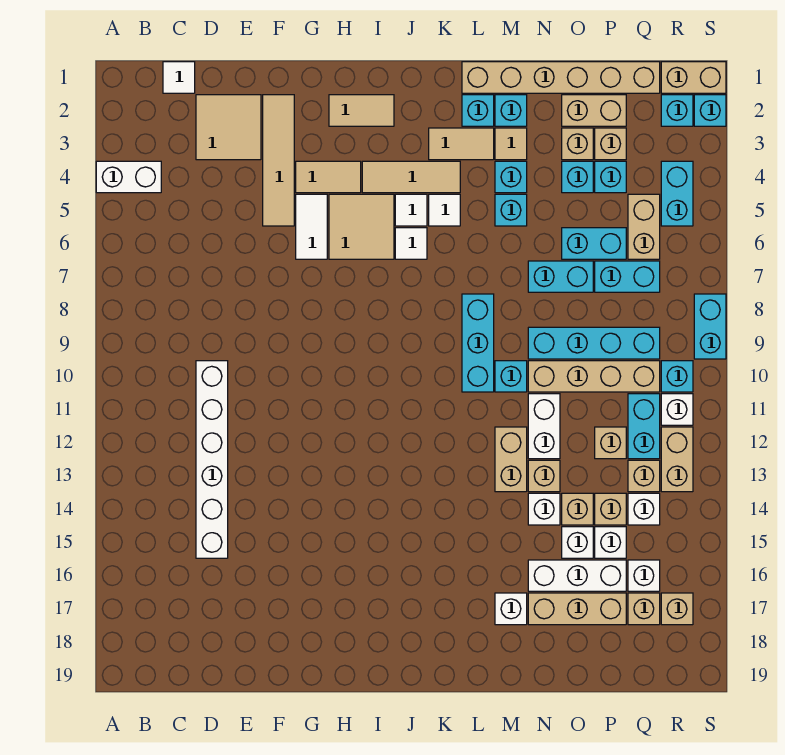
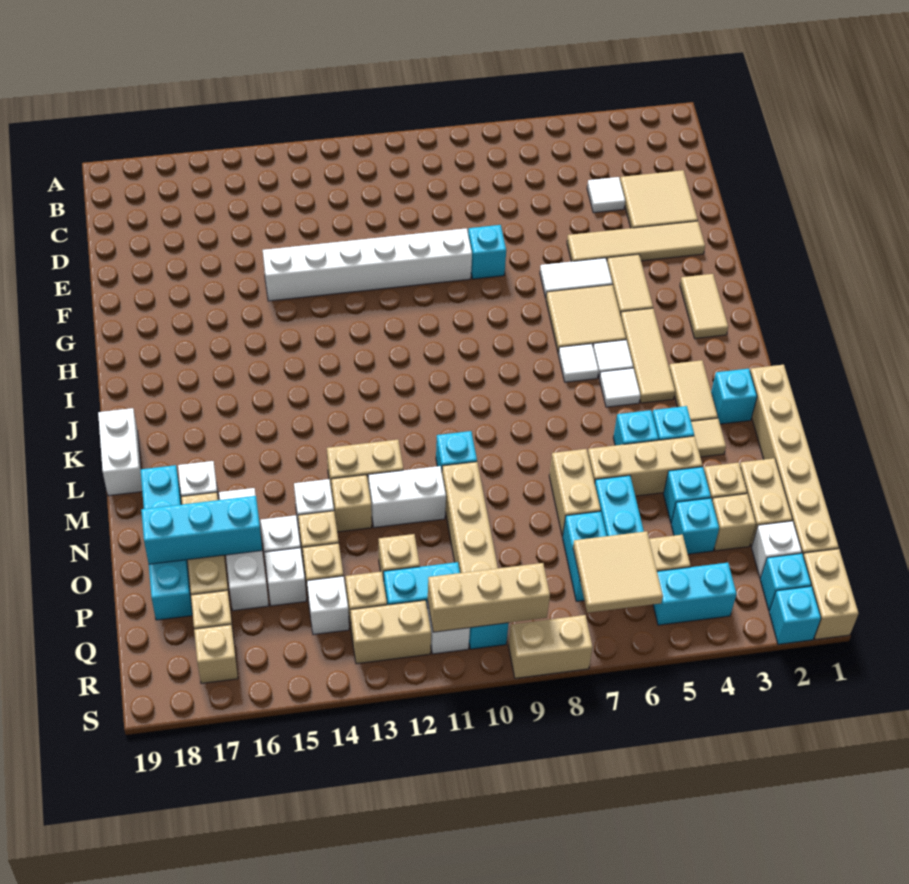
white brick A4:B4 level 1 -> white brick K19:L19 level 1
white tile C1 level 1 -> white tile D4 level 1
white brick D10:D15 level 1 -> white brick F9:F14 level 1
cyan brick L8:L10 level 1 -> cyan brick O16:O18 level 2
cyan brick M2 level 1 -> cyan brick F8 level 1
none -> tan brick N4:N6 level 1
cyan brick N7:O7 level 1 -> tan brick N7:O7 level 1
cyan brick N9:Q9 level 1 -> cyan brick M18:P18 level 1
none -> tan tile Q6:R7 level 2
white brick Q16 level 1 -> white brick Q2 level 1
none -> tan brick R9:R11 level 2
cyan brick S8:S9 level 1 -> tan brick S8:S9 level 1

